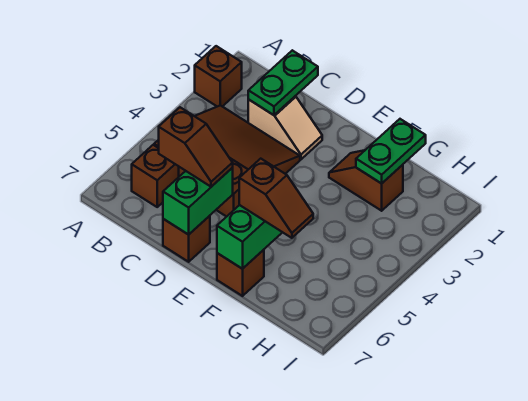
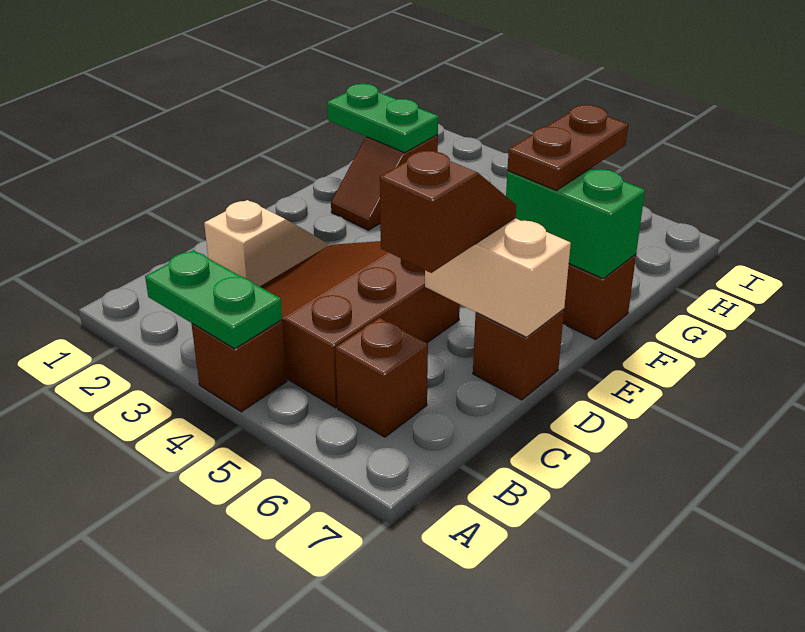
brown brick A2 level 1 -> brown brick A4 level 1
green plate C1:C2 level 2 -> green plate A3:A4 level 2
green brick D6:D7 level 2 -> tan brick D6:D7 level 2
brown slope F6:G6 level 3 top F -> brown plate F6:G6 level 3

